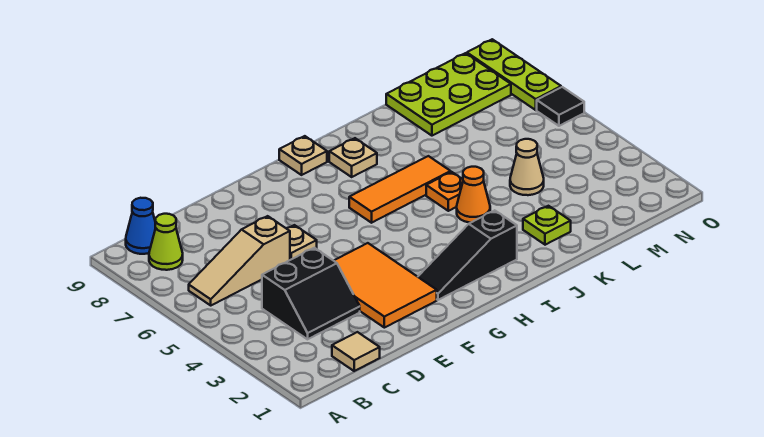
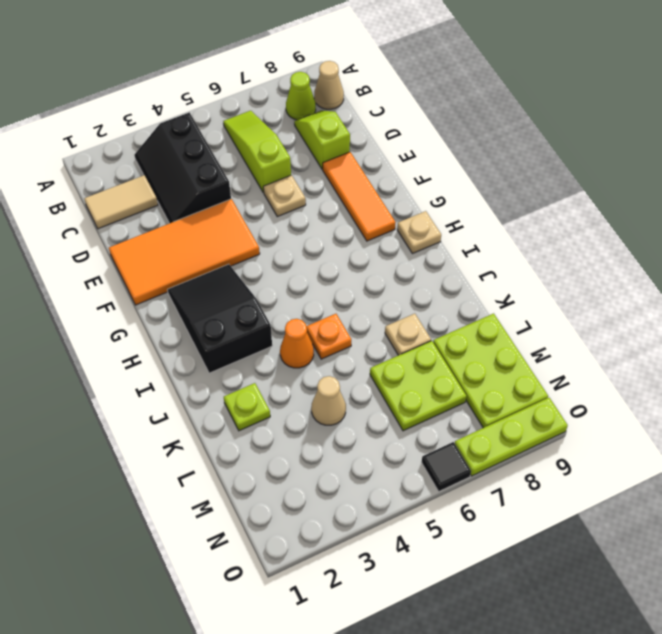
tan slope B6:D6 level 1 top D -> lime slope B6:D6 level 1 top D
blue cone B9 level 1 -> tan cone B9 level 1
tan tile C1 level 1 -> tan tile C1:C2 level 1
black slope C3:D4 level 1 top 4 -> black slope B3:D4 level 1 top 4
none -> lime slope C8:D8 level 1 top D
orange tile E2:F4 level 1 -> orange tile E1:F4 level 1
black slope G2:I2 level 1 top I -> black slope G2:I3 level 1 top I
orange tile H6:J6 level 1 -> orange tile E8:G8 level 1
tan plate I8 level 1 -> tan plate K7 level 1
none -> lime plate L6:M7 level 1

